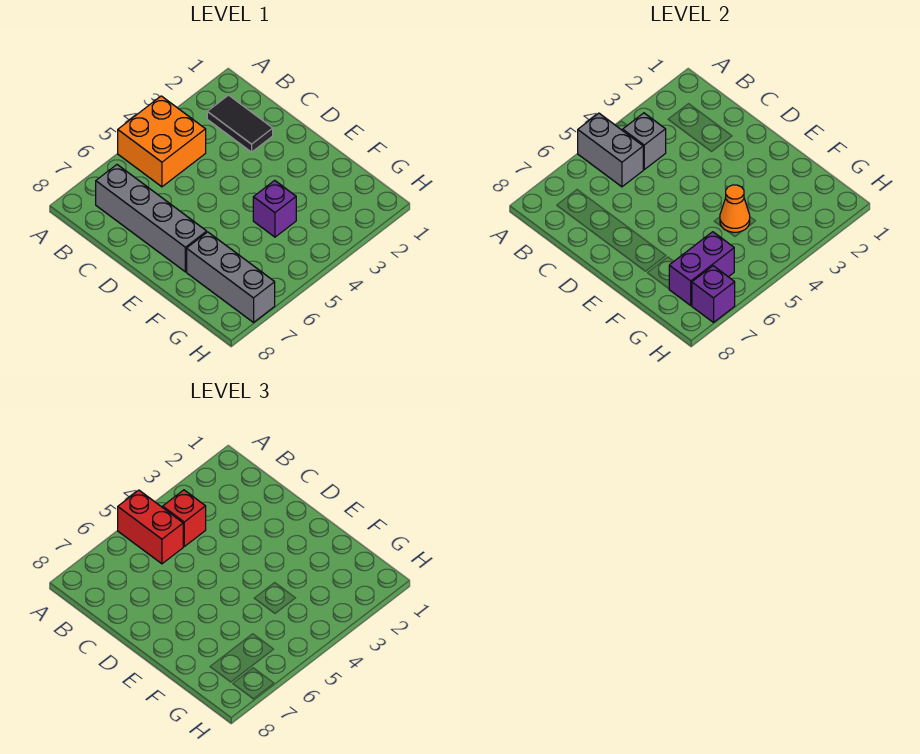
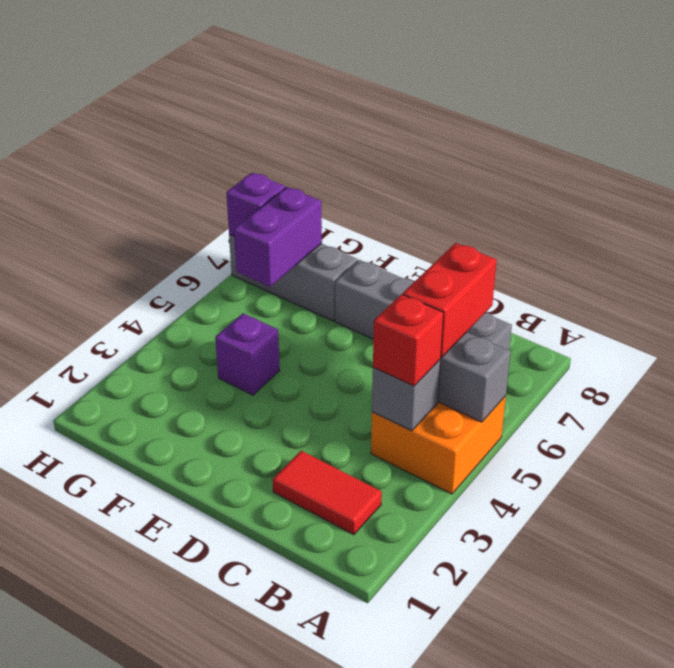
red brick A5:B5 level 3 -> red brick B5:B6 level 3
black tile B2:C2 level 1 -> red tile B2:C2 level 1
orange cone F4 level 2 -> none

